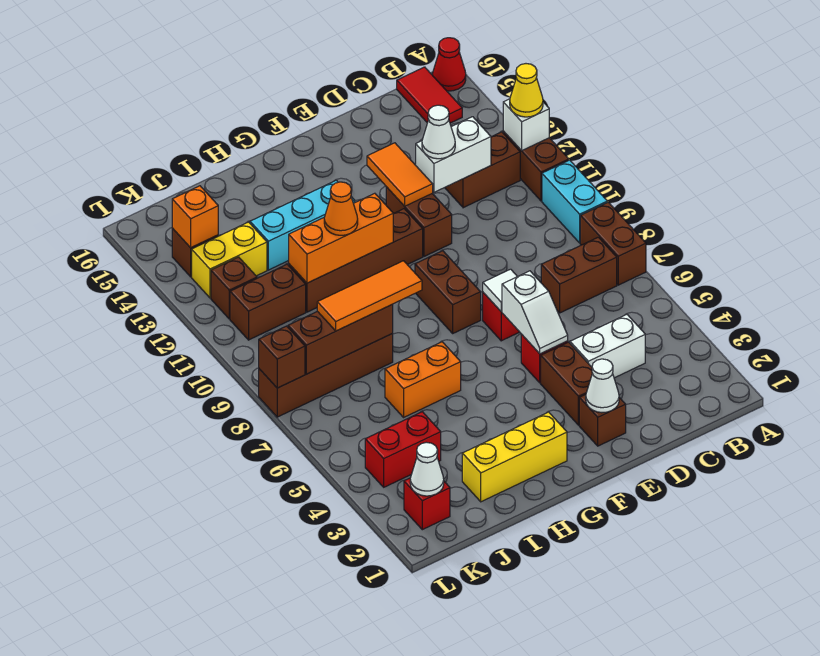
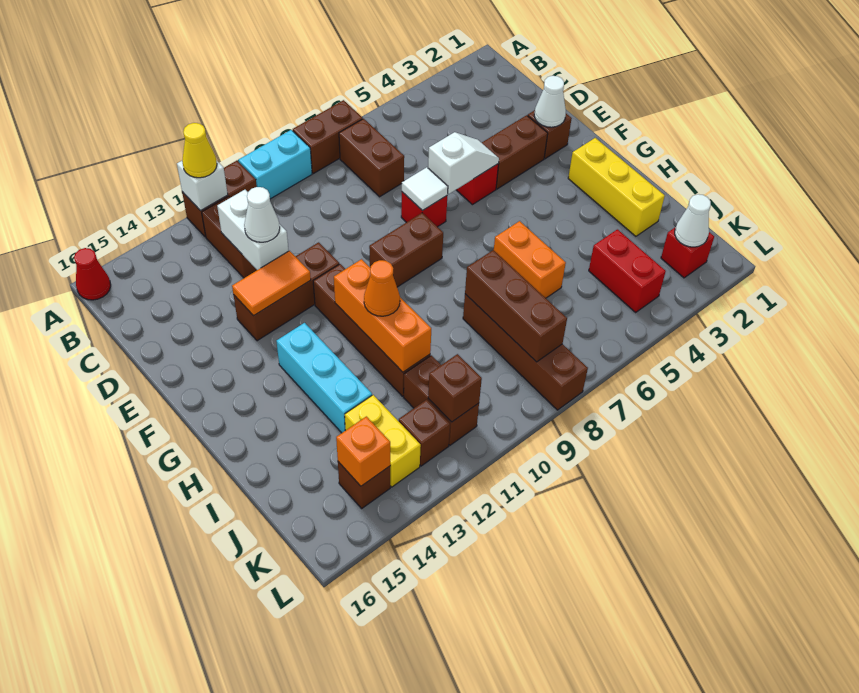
red tile B15:B16 level 1 -> none
white brick C4:D4 level 1 -> none
brown brick E11:E12 level 1 -> brown brick E11:E13 level 1
orange tile H8:J8 level 3 -> none
brown brick L8 level 2 -> brown brick K11 level 2

